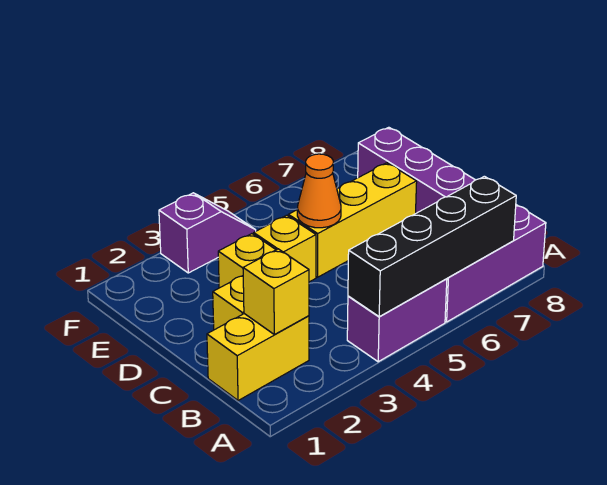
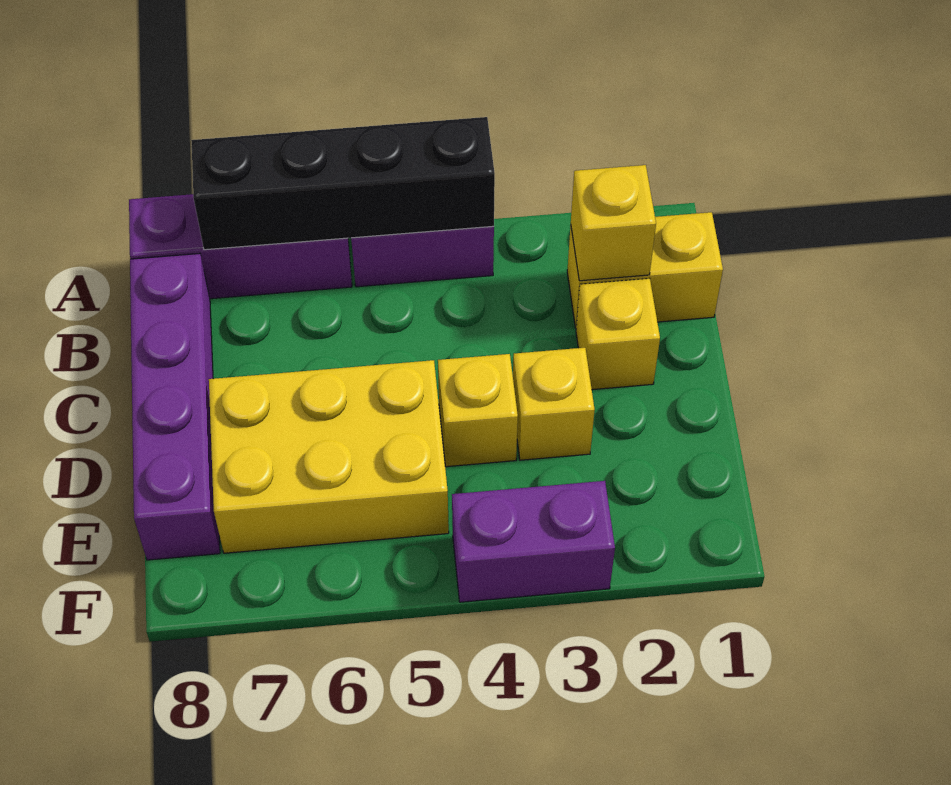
yellow brick D5:D7 level 1 -> yellow brick D5:E7 level 1
orange cone D5 level 2 -> none
purple slope F3:F4 level 1 top 3 -> purple brick F3:F4 level 1

